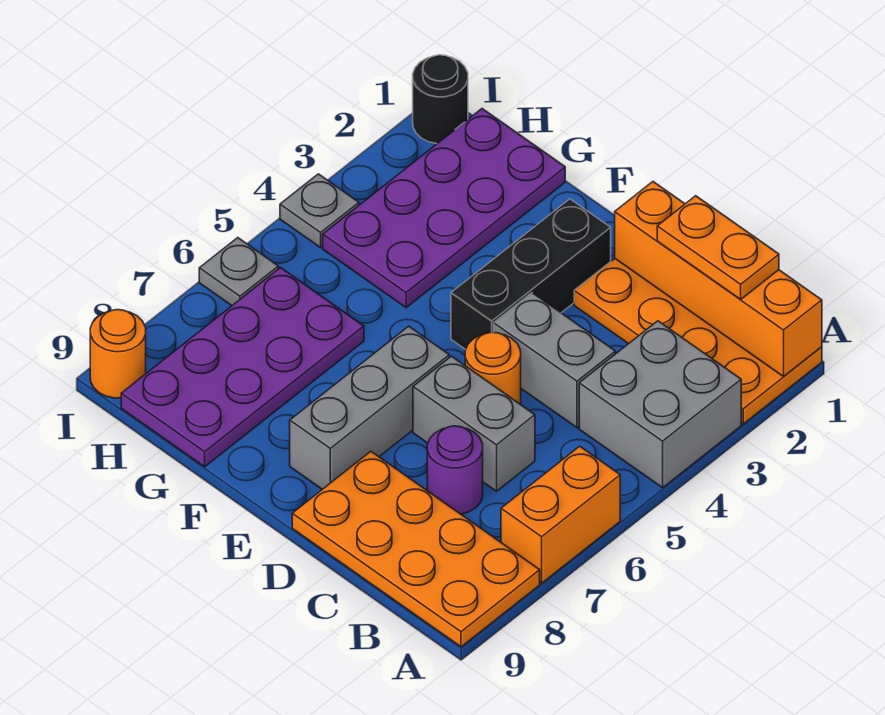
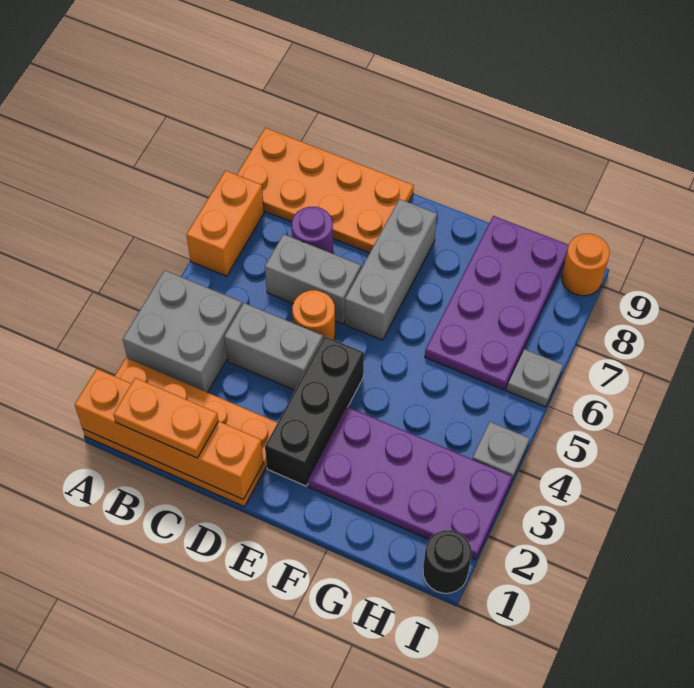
purple plate G1:H4 level 1 -> purple plate F2:I3 level 1

